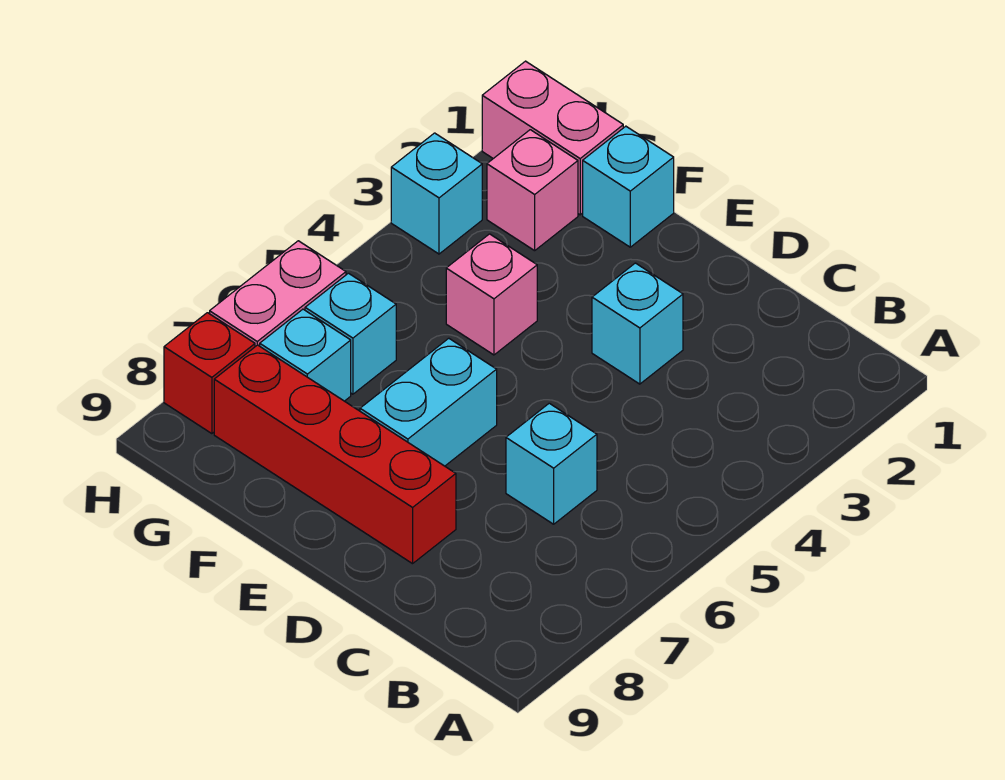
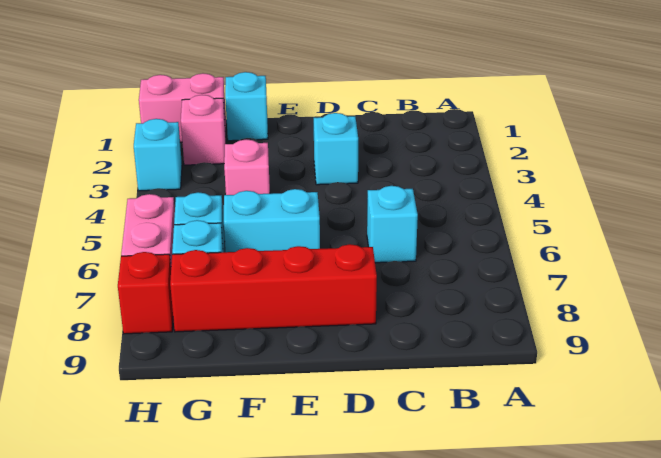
cyan brick E6:E7 level 1 -> cyan brick E6:F6 level 1

